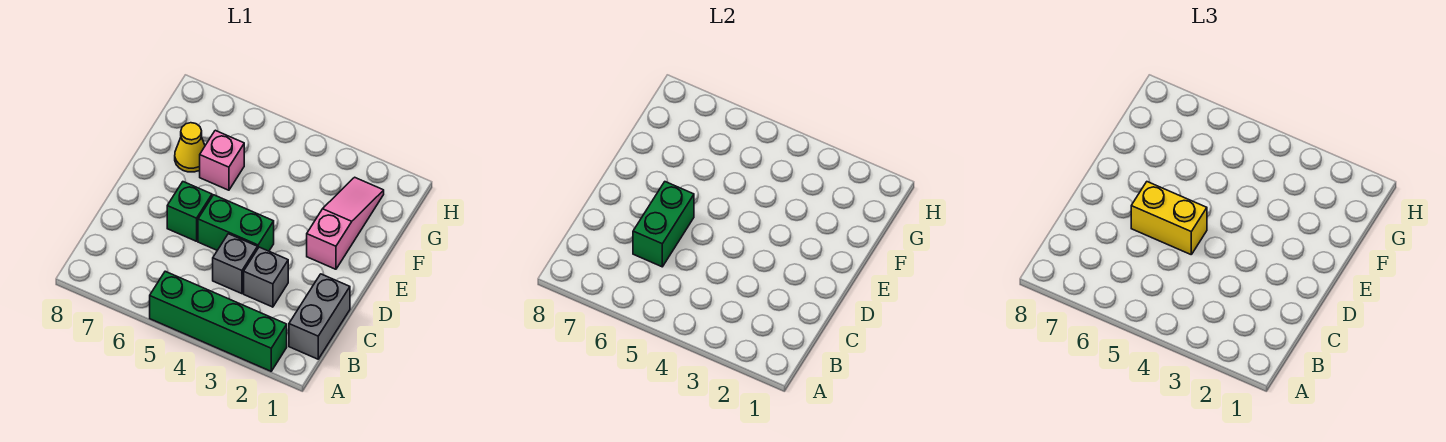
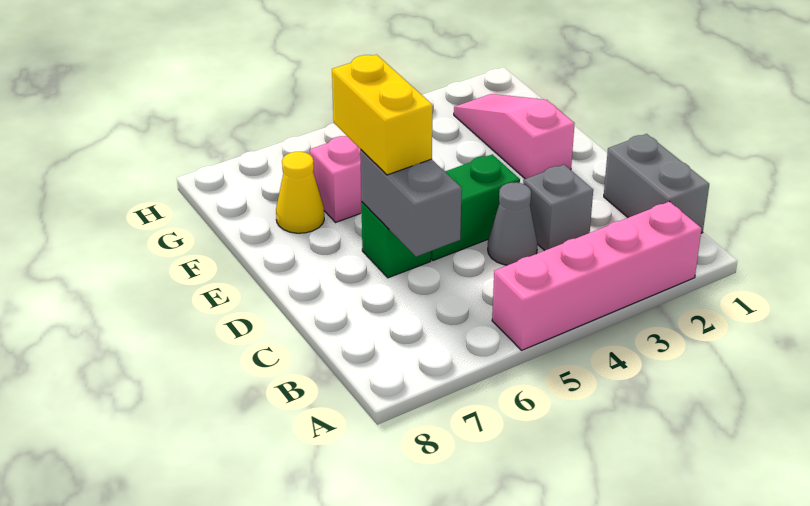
green brick A2:A5 level 1 -> pink brick A2:A5 level 1
grey brick C4 level 1 -> grey cone C4 level 1
green brick C6:D6 level 2 -> grey brick C6:D6 level 2
yellow brick D5:D6 level 3 -> yellow brick D6:E6 level 3

